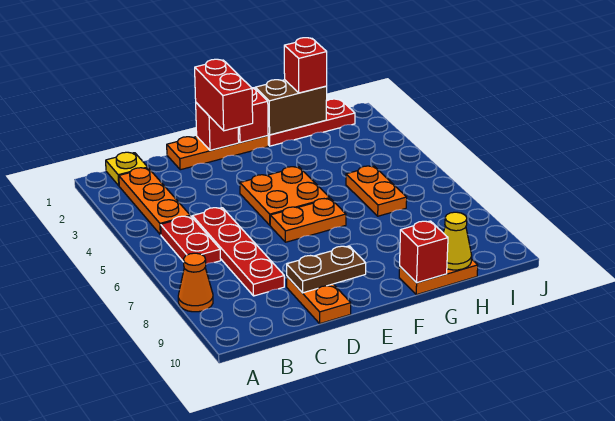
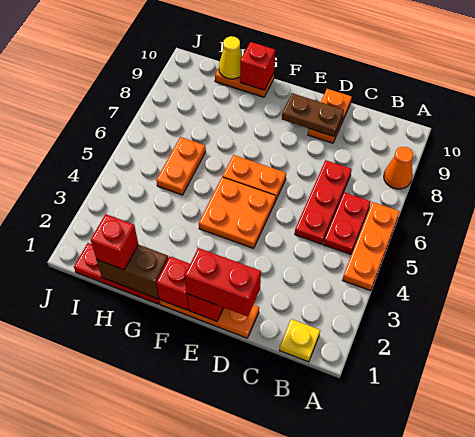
orange plate B2:B4 level 1 -> orange plate A4:A6 level 1
red plate C5:C8 level 1 -> red plate C5:C7 level 1
red brick E1:E2 level 3 -> red brick D1:E1 level 3

